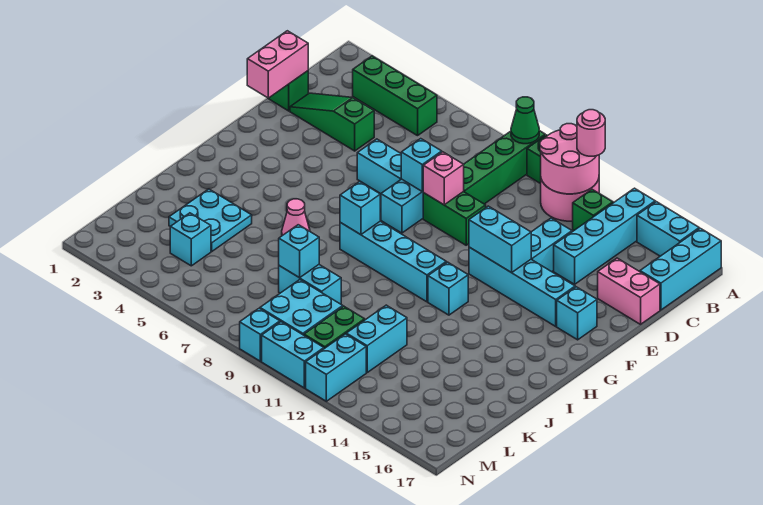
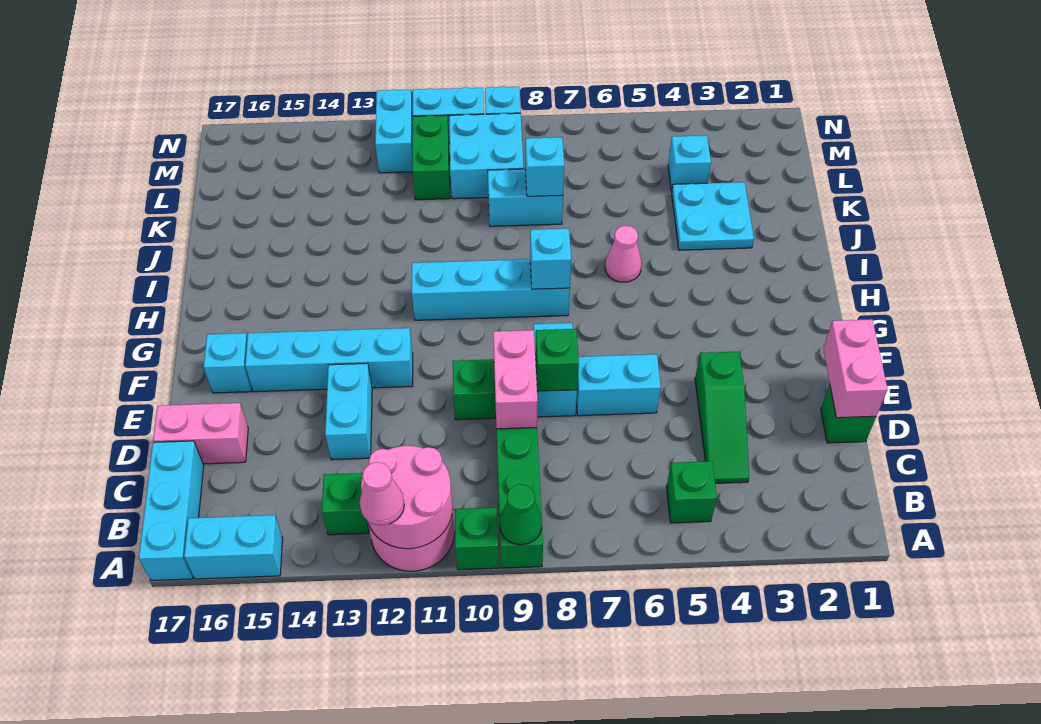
pink round brick A12 level 3 -> pink cone A12 level 3
cyan brick A14:D14 level 1 -> none
green brick B3:B5 level 1 -> green brick B5 level 1
green slope D2:D4 level 1 top 4 -> green slope C4:E4 level 1 top E
cyan brick E8 level 2 -> green brick E8 level 2
pink brick E9 level 2 -> pink brick D9:E9 level 2
cyan brick F12:F13 level 2 -> none
cyan brick H12 level 1 -> none
cyan brick K12:L12 level 1 -> none

